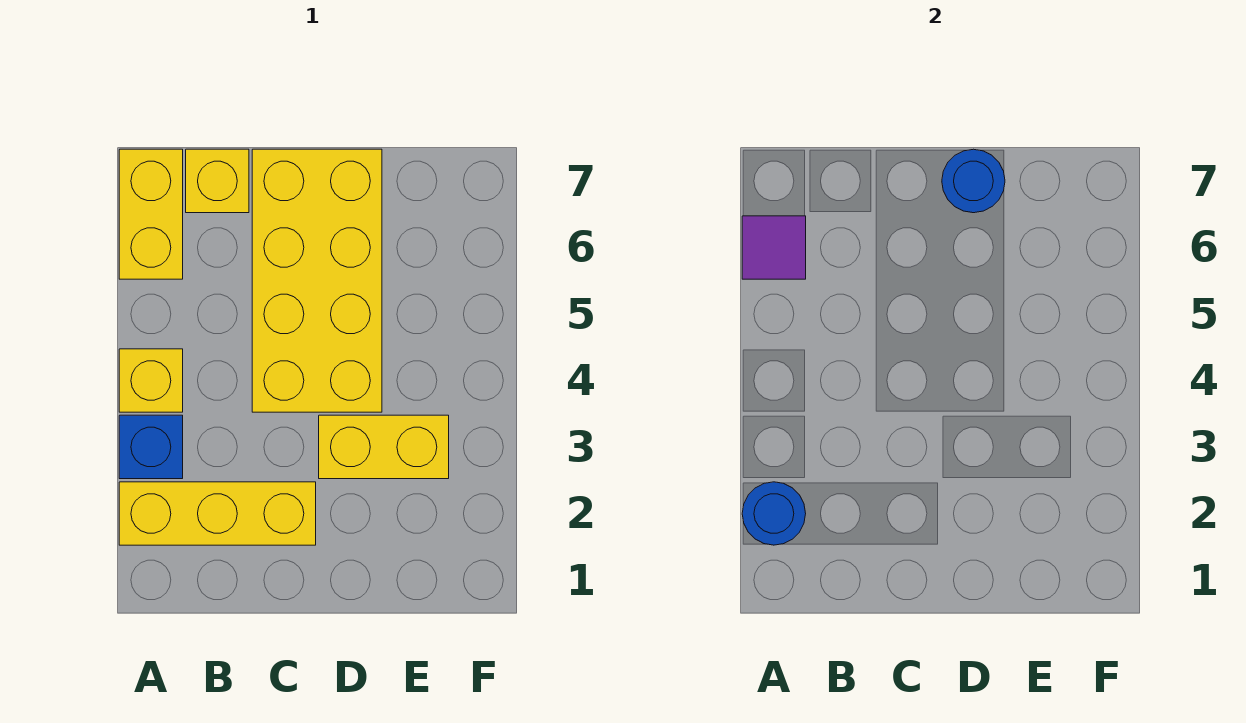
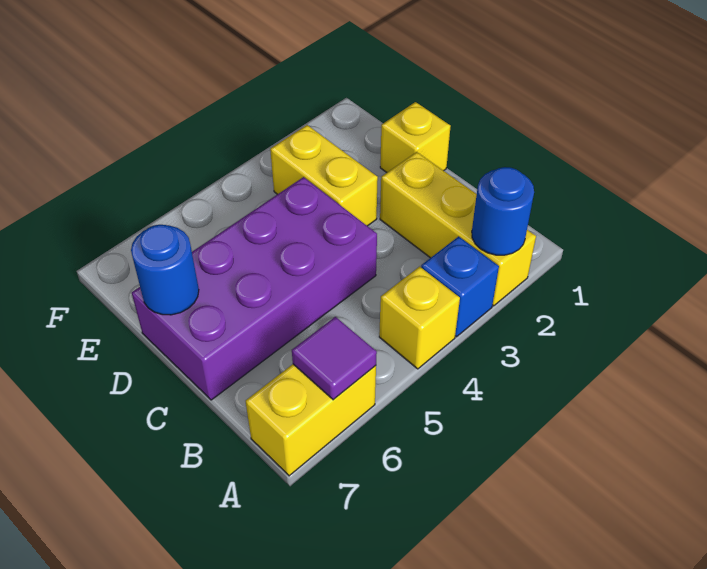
yellow brick B7 level 1 -> yellow brick D1 level 1
yellow brick C4:D7 level 1 -> purple brick C4:D7 level 1

